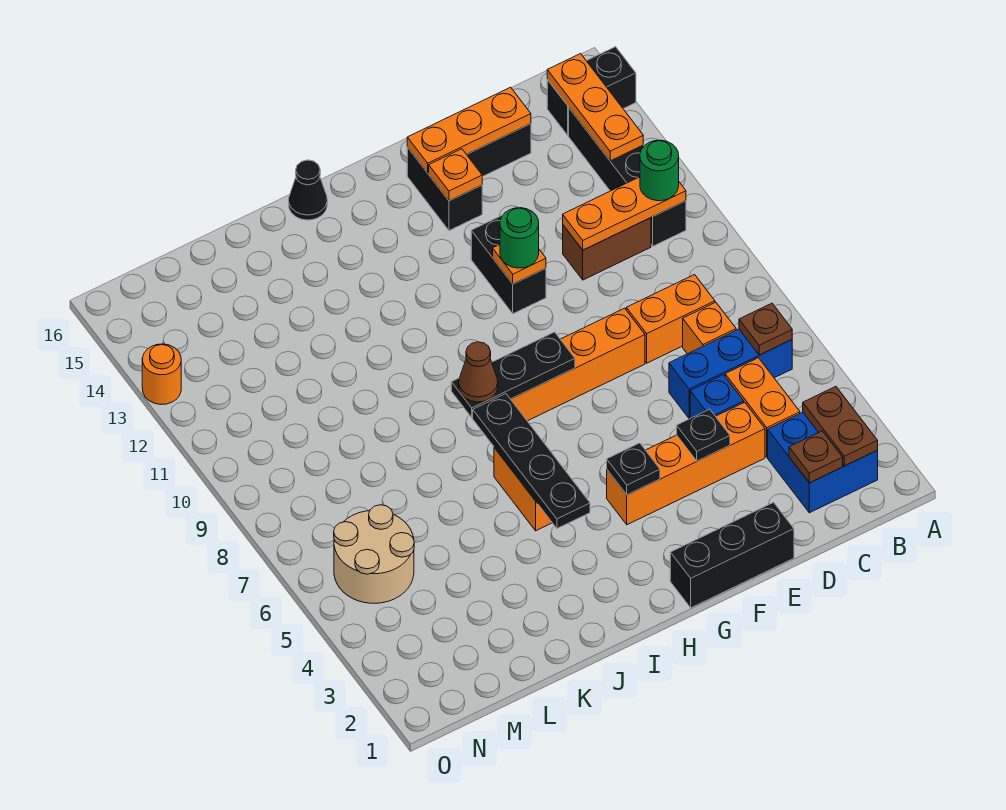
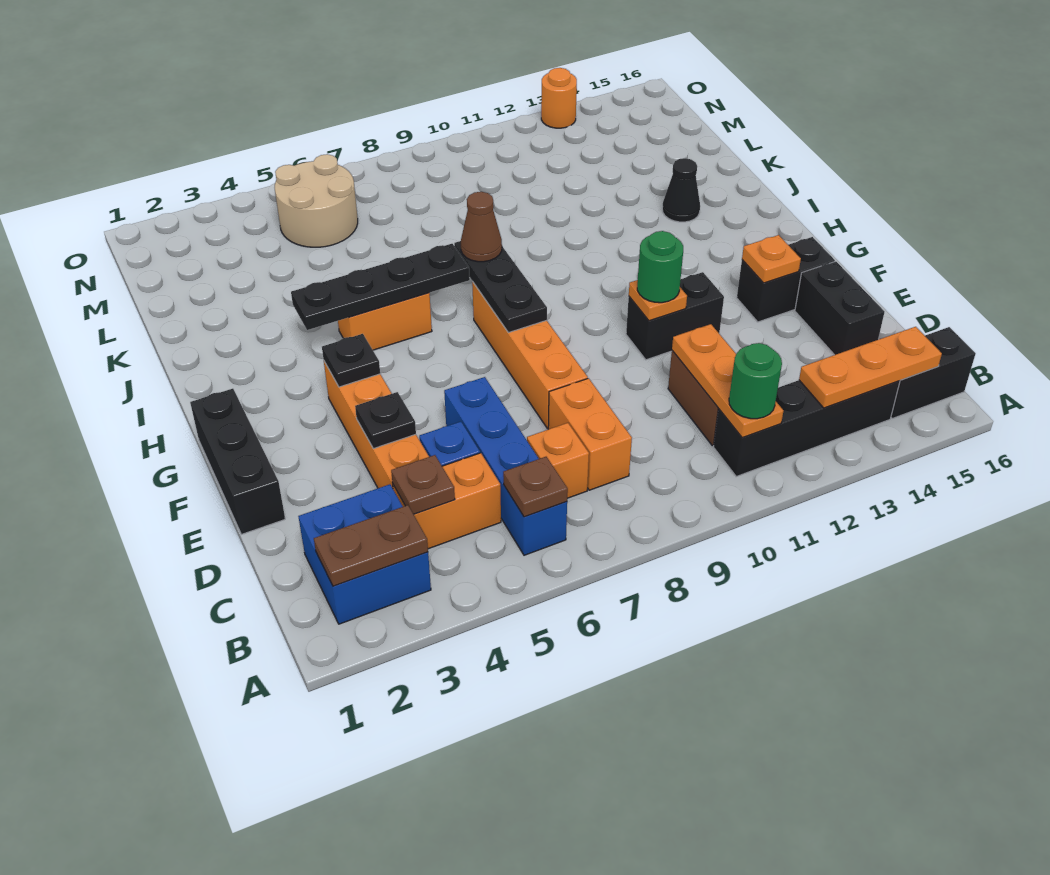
black brick A15:B15 level 1 -> black brick B15:B16 level 1
blue brick B6:D6 level 1 -> blue brick B6:E6 level 1
brown plate C2 level 2 -> brown plate C4 level 2
orange plate D15:F15 level 2 -> none
black cone I16 level 1 -> black cone J14 level 1

